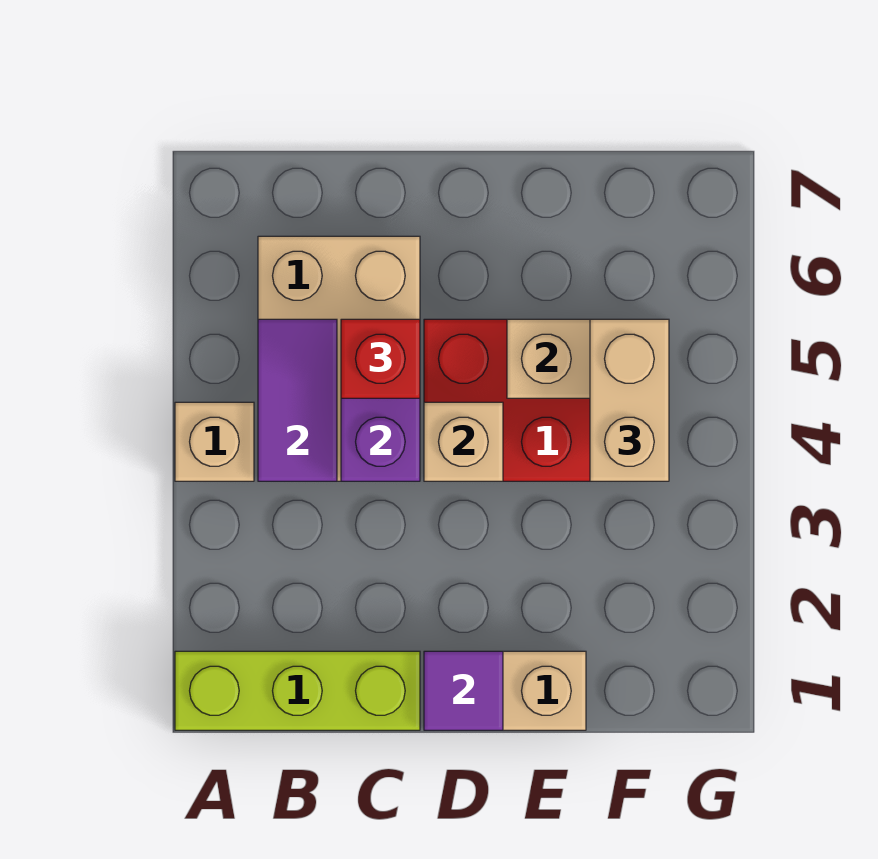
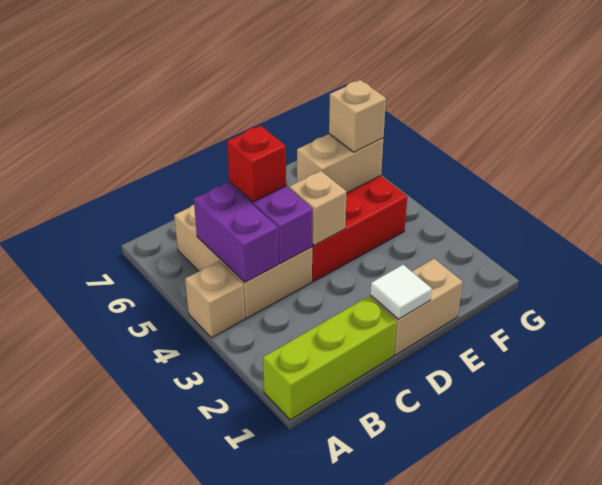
purple tile B4:B5 level 2 -> purple brick B4:B5 level 2
purple tile D1 level 2 -> white tile D1 level 2
tan brick F4:F5 level 3 -> tan brick F5 level 3

